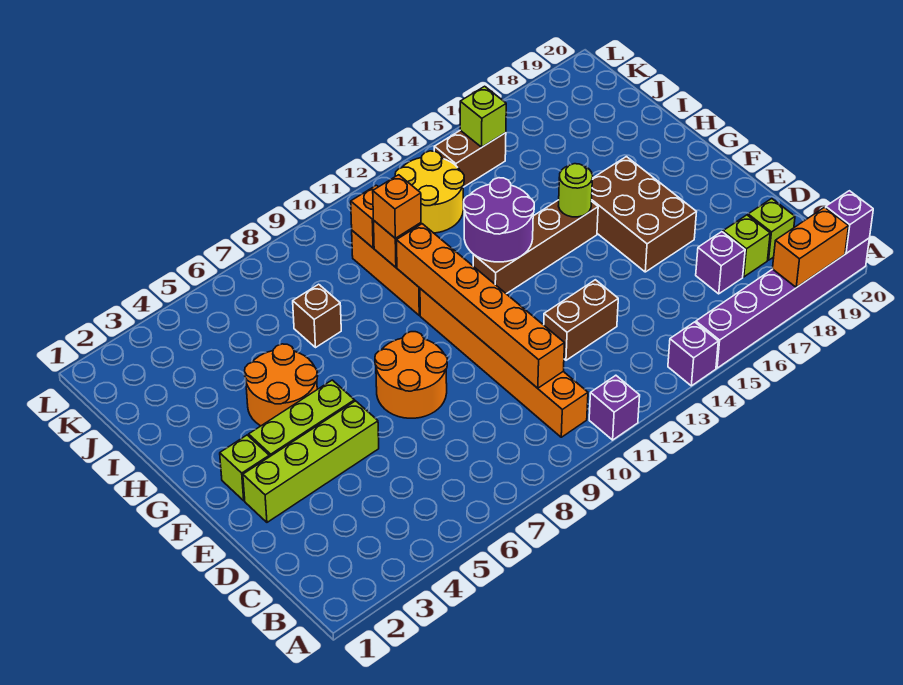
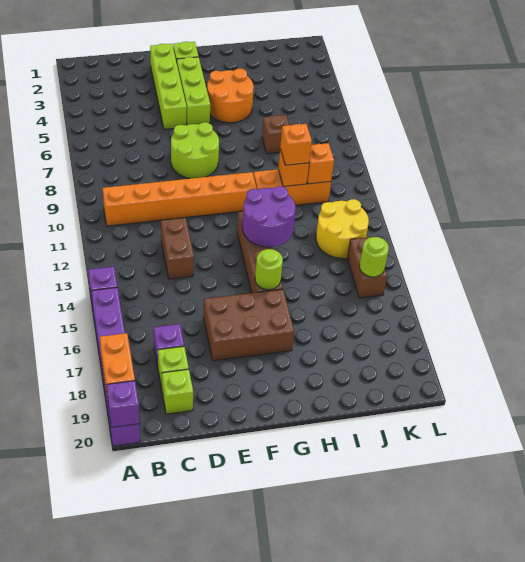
purple brick A11 level 1 -> none
orange brick C10:H10 level 2 -> none
orange round brick E7:F8 level 1 -> lime round brick E7:F8 level 1
lime brick K15 level 2 -> lime round brick K15 level 2

